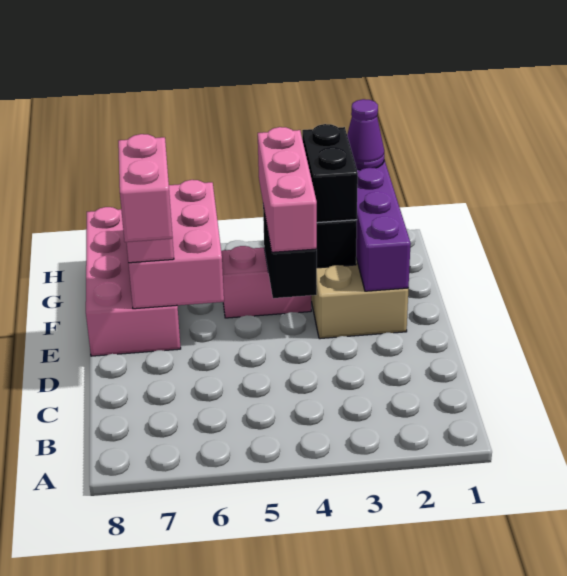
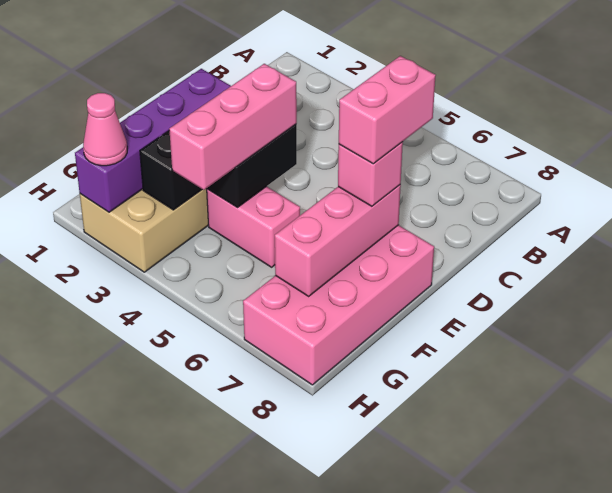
pink brick E6:G7 level 2 -> pink brick E7:G7 level 2
black brick F3:G3 level 3 -> none
purple cone H2 level 3 -> pink cone H2 level 3

